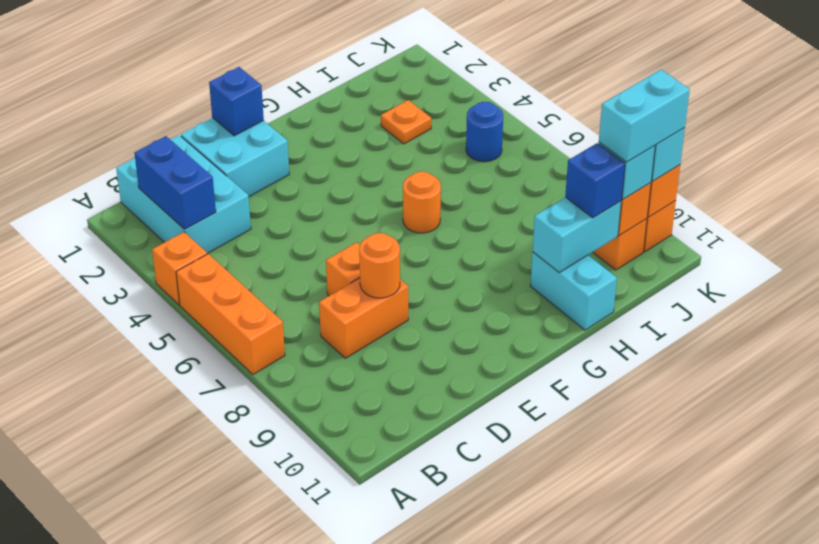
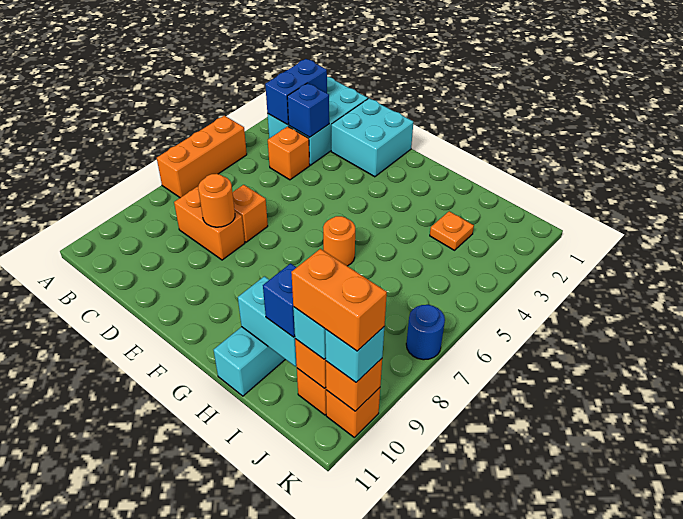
orange brick A4 level 1 -> orange brick C4 level 1
blue brick E1 level 2 -> blue brick C3 level 2
blue round brick J5 level 1 -> blue round brick K7 level 1
cyan brick J10:K10 level 4 -> orange brick J10:K10 level 4

